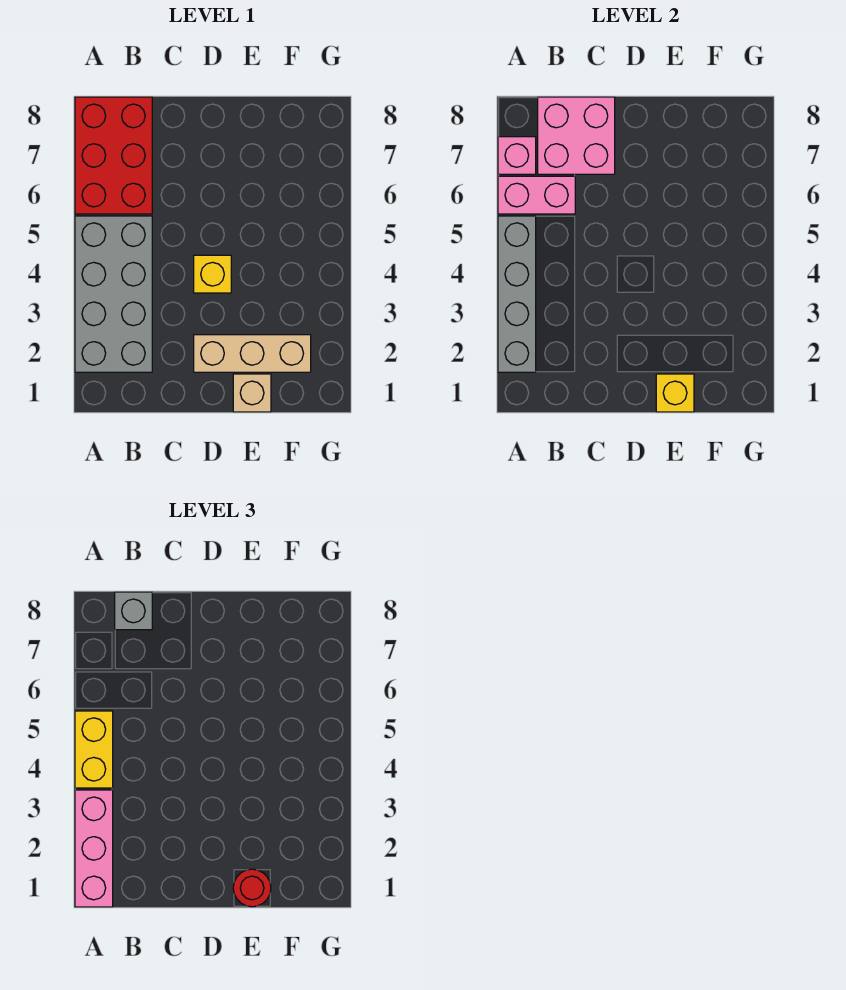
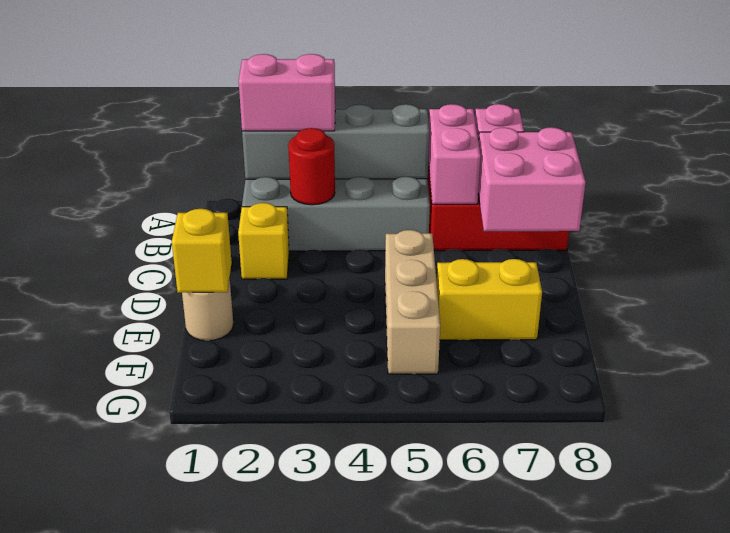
pink brick A1:A3 level 3 -> pink brick A2:A3 level 3
yellow brick A4:A5 level 3 -> yellow brick E6:E7 level 1
grey brick B8 level 3 -> none
tan brick D2:F2 level 1 -> tan brick D5:F5 level 1
yellow brick D4 level 1 -> yellow brick C2 level 1
tan brick E1 level 1 -> tan round brick E1 level 1
red round brick E1 level 3 -> red round brick B3 level 2

